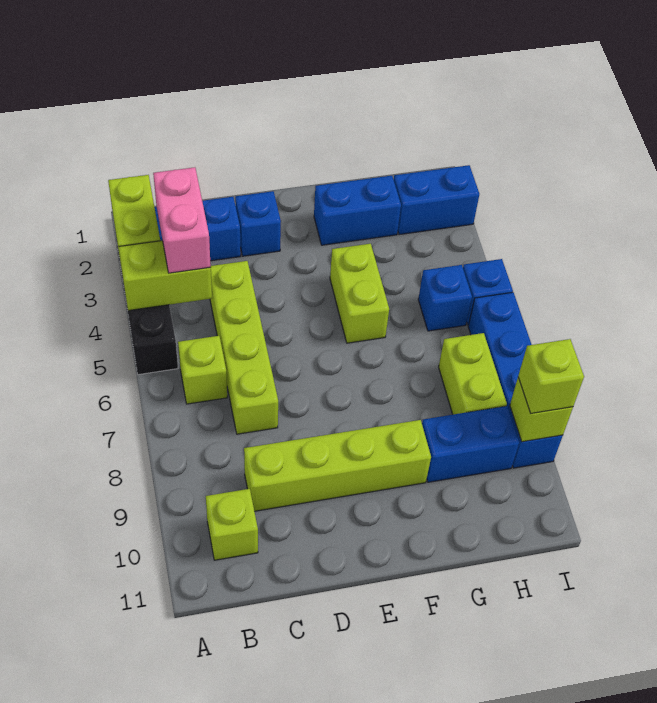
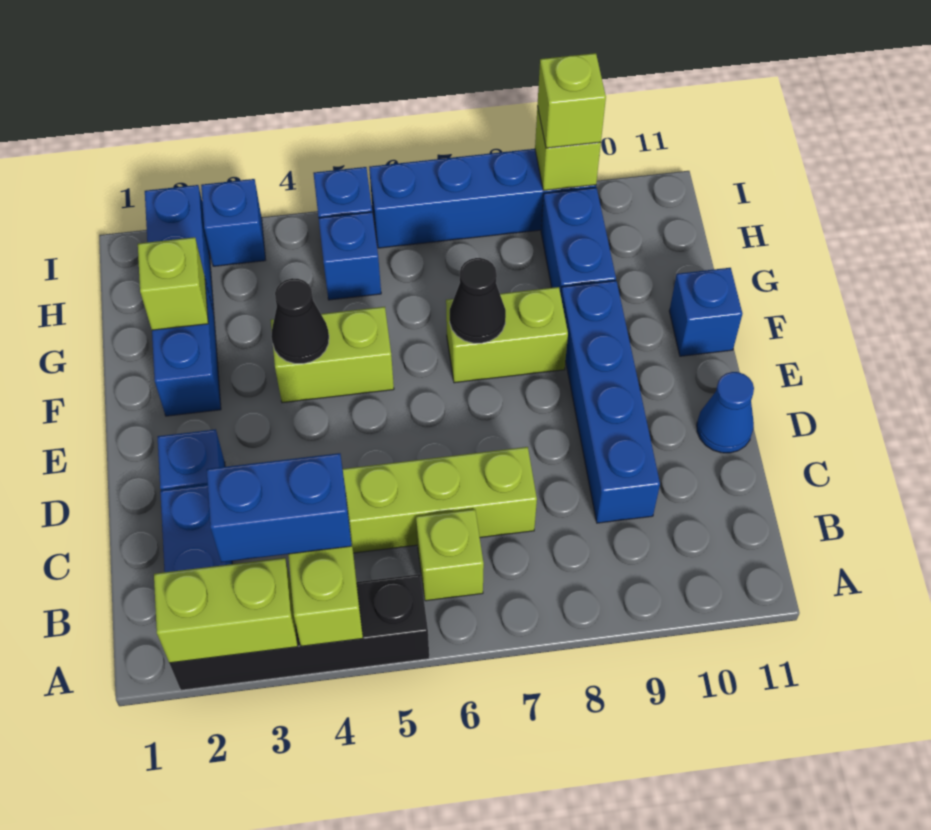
pink brick B3:B4 level 3 -> blue brick B3:B4 level 3
lime brick B10 level 1 -> lime brick G2 level 2
lime brick C9:F9 level 1 -> blue brick C9:F9 level 1
none -> blue cone D11 level 1
none -> black cone F4 level 2
none -> black cone F7 level 2
none -> blue brick F11 level 1
lime brick H7:H8 level 1 -> lime brick F7:F8 level 1
none -> blue brick I3 level 1

